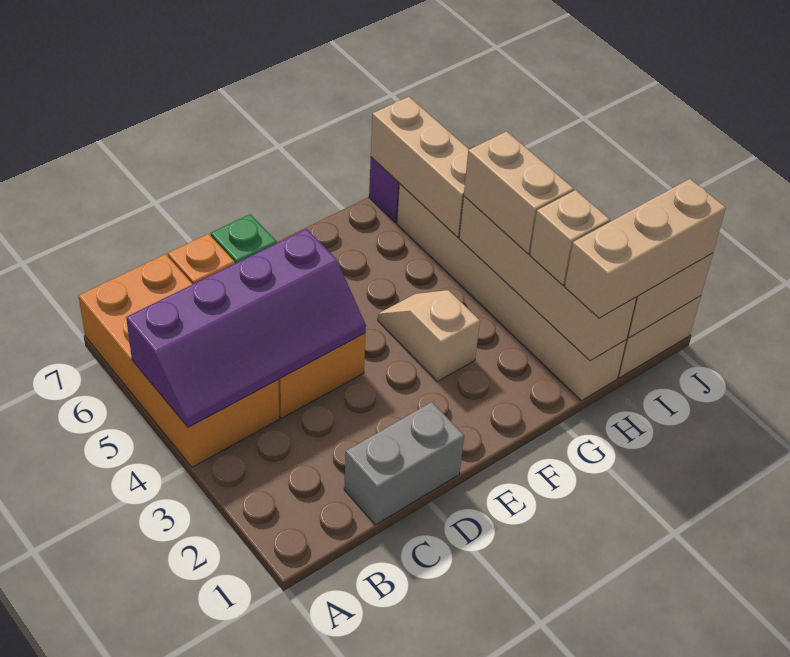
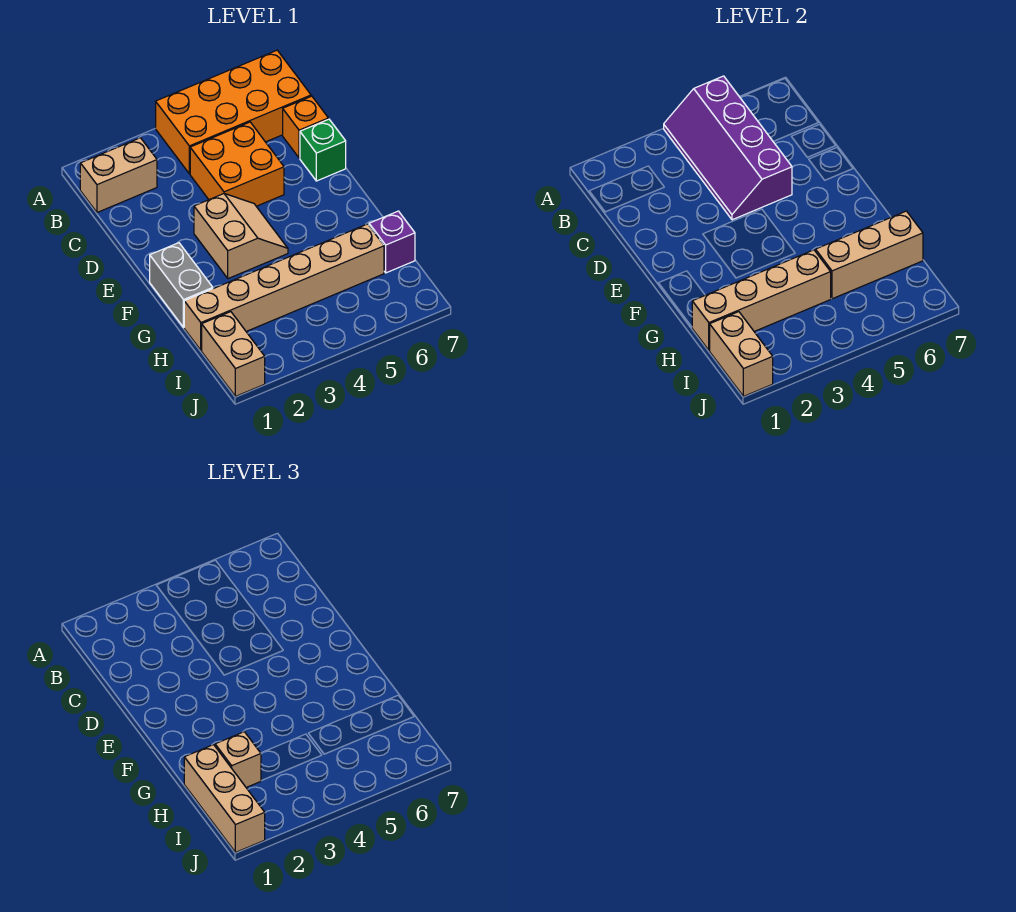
grey brick C1:D1 level 1 -> grey brick F1:G1 level 1
tan slope F3:F4 level 1 top 3 -> tan slope E3:F4 level 1 top 3
tan brick H3:H4 level 3 -> tan brick B1:B2 level 1

